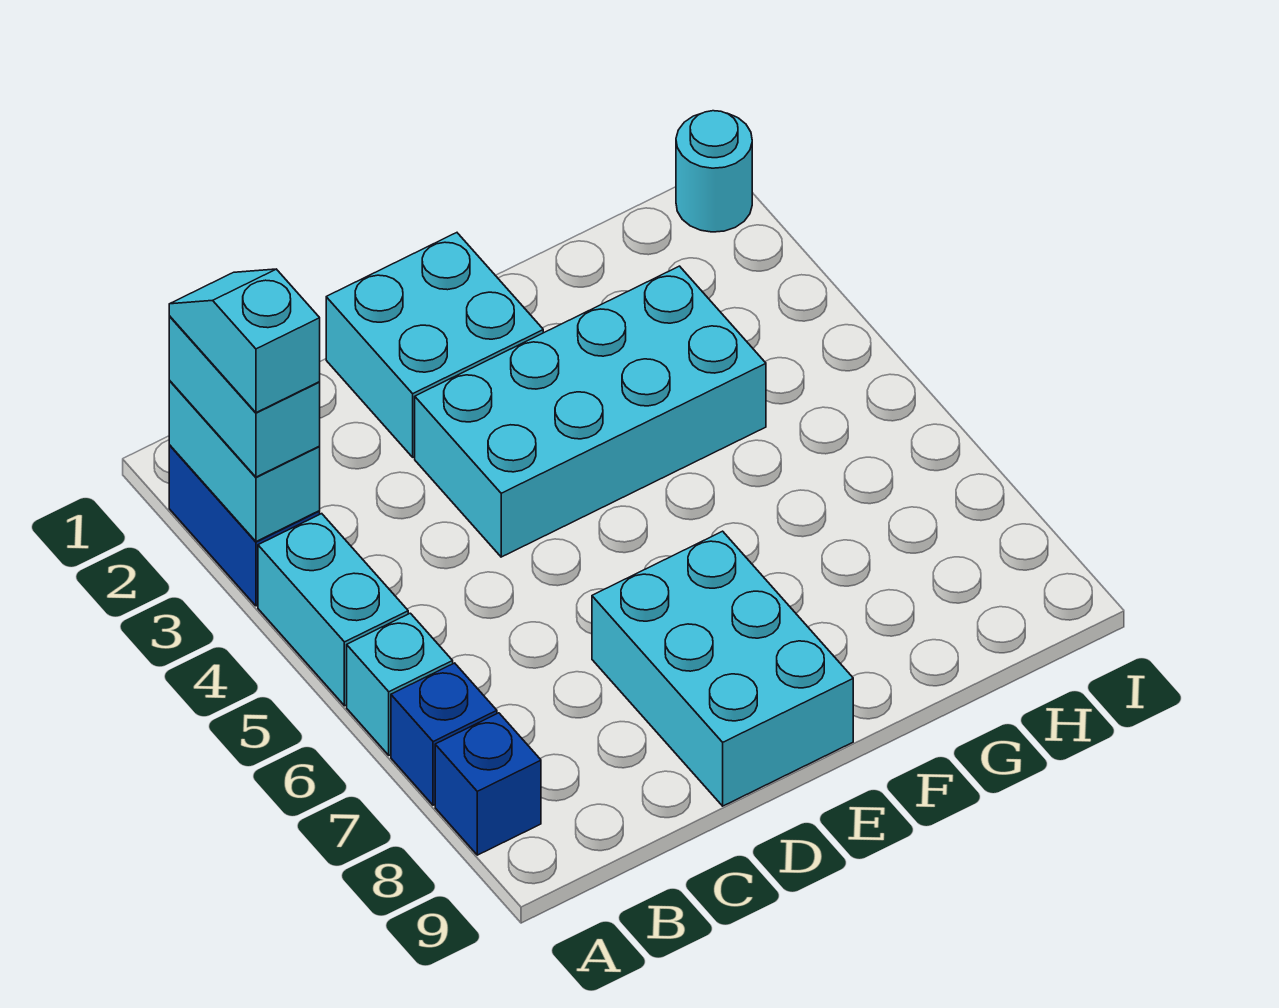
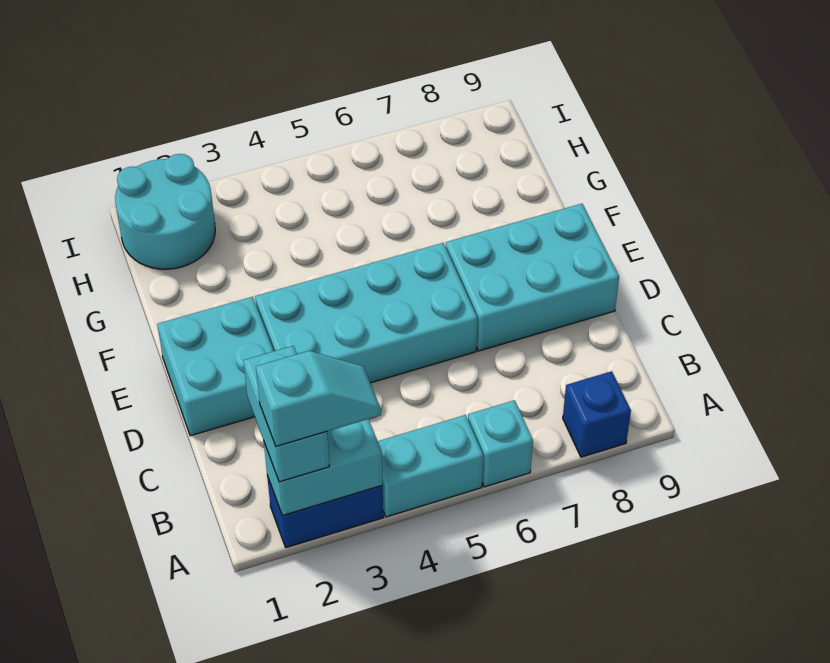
cyan brick A2:A3 level 3 -> cyan brick A2:B2 level 3
cyan slope A2:A3 level 4 top 3 -> cyan slope A2:A3 level 4 top 2
blue brick A7 level 1 -> none
cyan brick D3:G4 level 1 -> cyan brick D3:E6 level 1
cyan round brick I1 level 1 -> cyan round brick H1:I2 level 1

